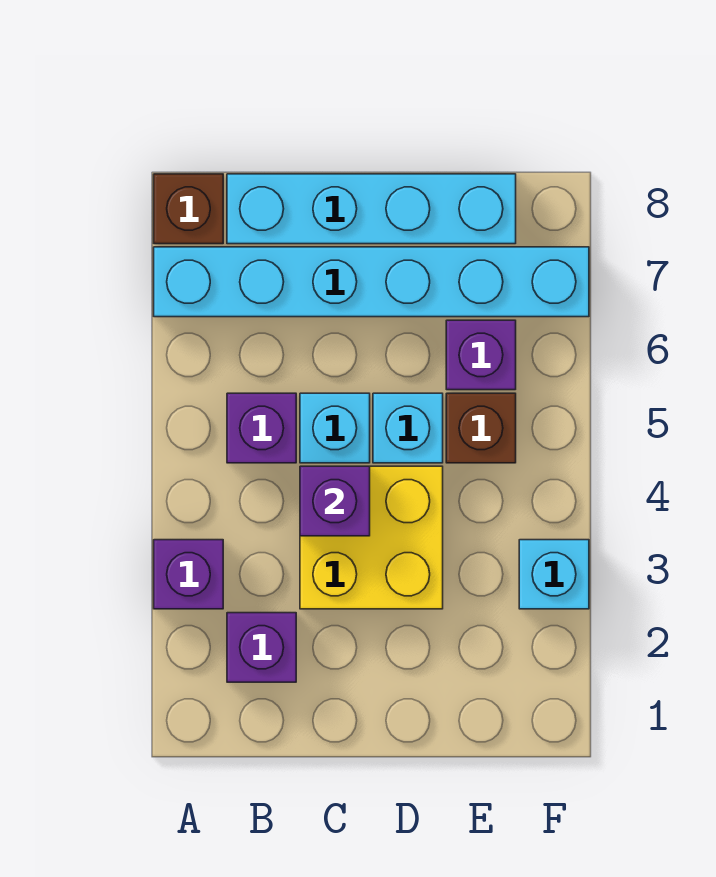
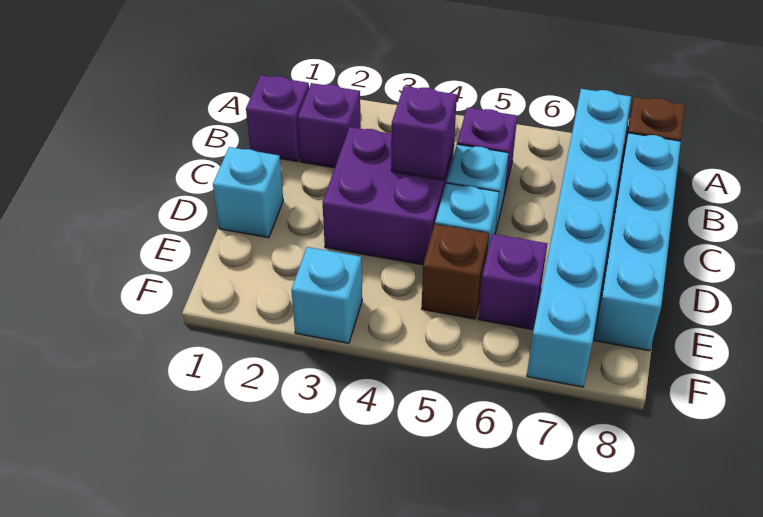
purple brick A3 level 1 -> purple brick B1 level 1
yellow brick C3:D4 level 1 -> purple brick C3:D4 level 1
none -> cyan brick D1 level 1

